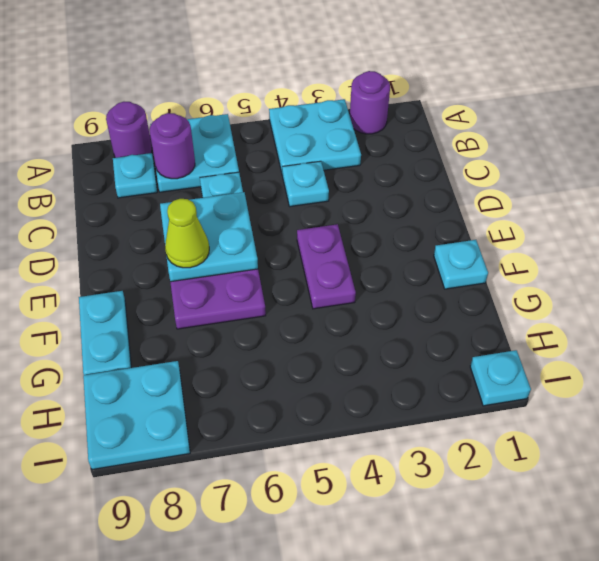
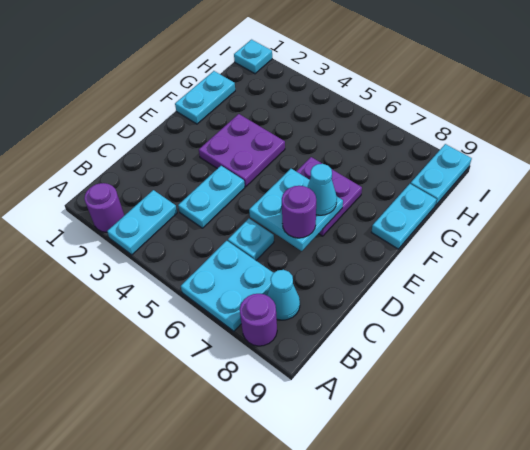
cyan plate A3:B4 level 1 -> cyan plate A3:B3 level 1
purple round brick B7 level 2 -> purple round brick D7 level 3
cyan plate B8 level 1 -> cyan cone B8 level 1
cyan plate C4 level 1 -> cyan plate C4:D4 level 1
purple plate E4:F4 level 1 -> purple plate E3:F4 level 1
lime cone E7 level 3 -> cyan cone E7 level 3
cyan plate F1 level 1 -> cyan plate F1:G1 level 1
cyan plate H8:I9 level 1 -> cyan plate H9:I9 level 1

